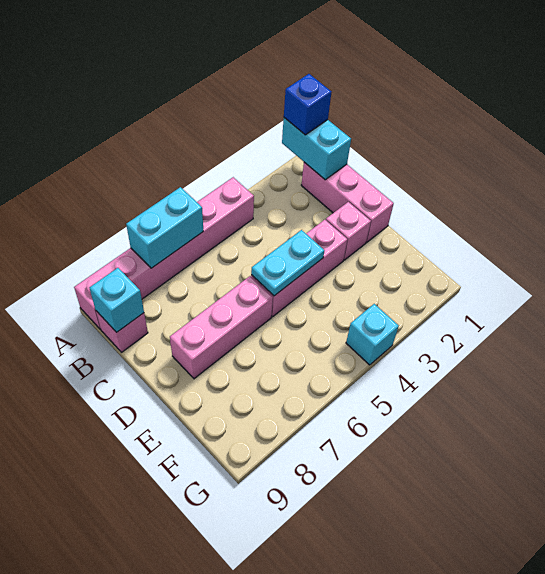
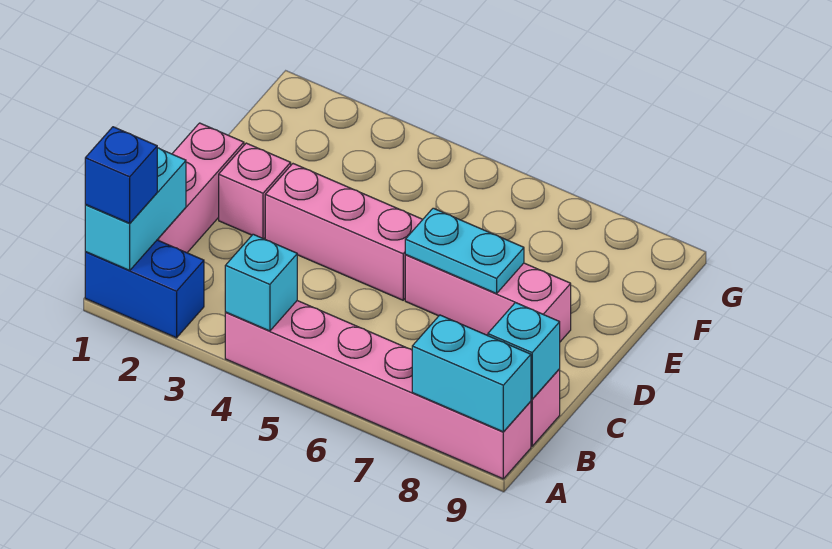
none -> blue brick A1:A2 level 1
cyan brick A6:A7 level 2 -> cyan brick A8:A9 level 2
cyan plate D4:D5 level 2 -> cyan plate D6:D7 level 2
cyan brick G4 level 1 -> cyan brick A4 level 2

